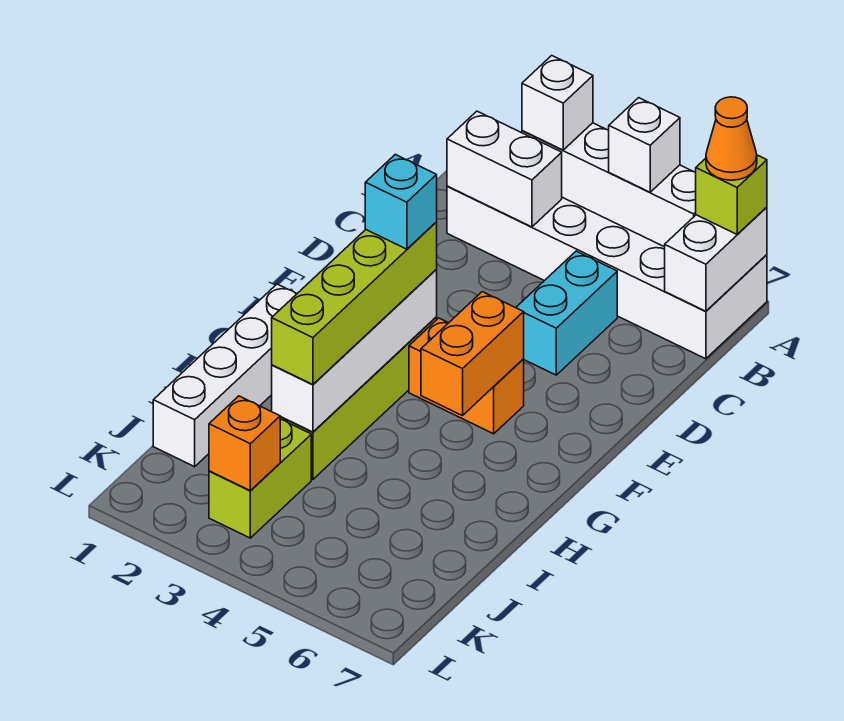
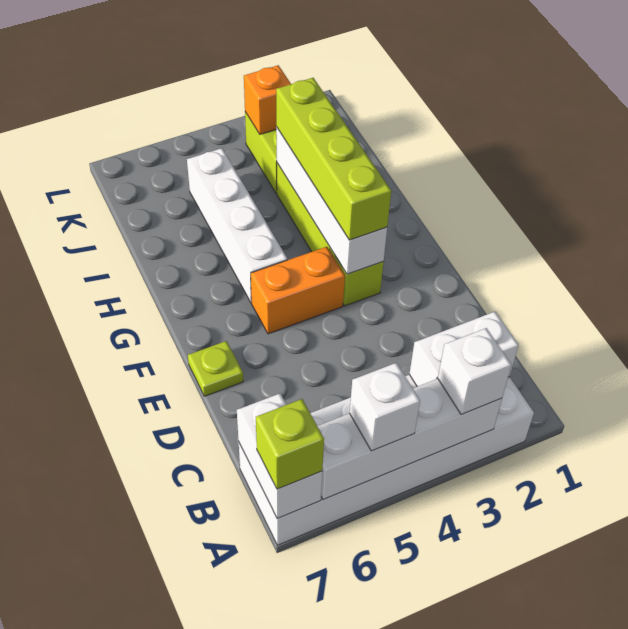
orange cone A7 level 4 -> none
cyan brick C5:D5 level 1 -> none
none -> lime plate E7 level 1
cyan brick F3 level 4 -> none
orange brick F5:G5 level 2 -> none
white brick G1:J1 level 1 -> white brick G5:J5 level 1

